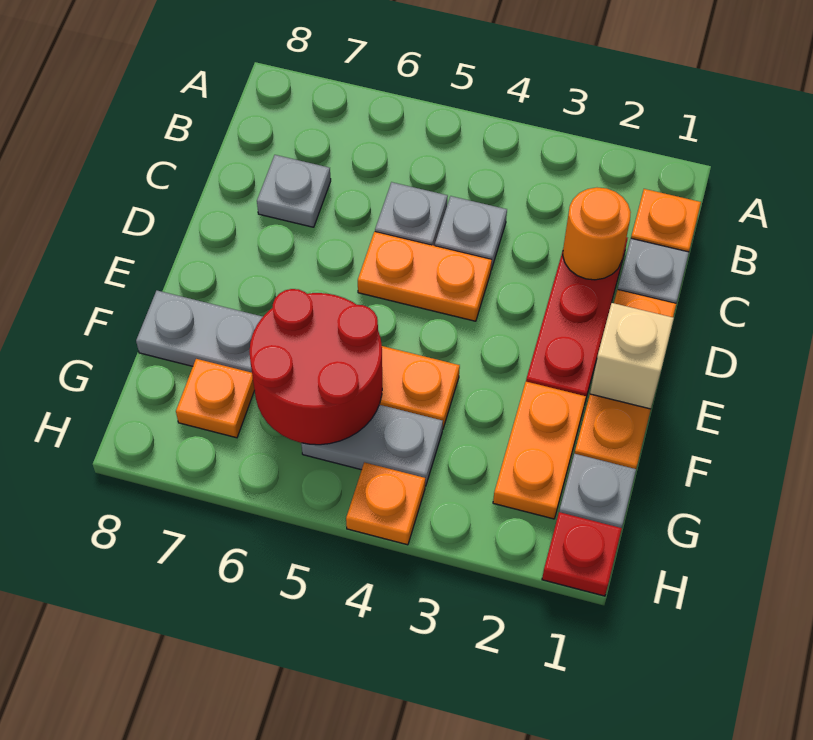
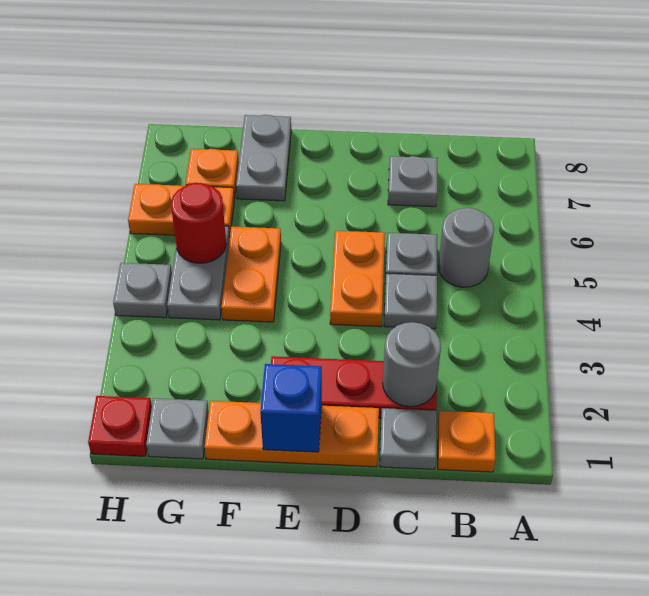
none -> grey round brick B5 level 1
orange round brick C2 level 2 -> grey round brick C2 level 2
tan brick E1 level 2 -> blue brick E1 level 2
orange plate F2:G2 level 1 -> orange plate G6:H6 level 1
red round brick F5:G6 level 2 -> red round brick G5 level 2
orange plate H4 level 1 -> grey plate H4 level 1

